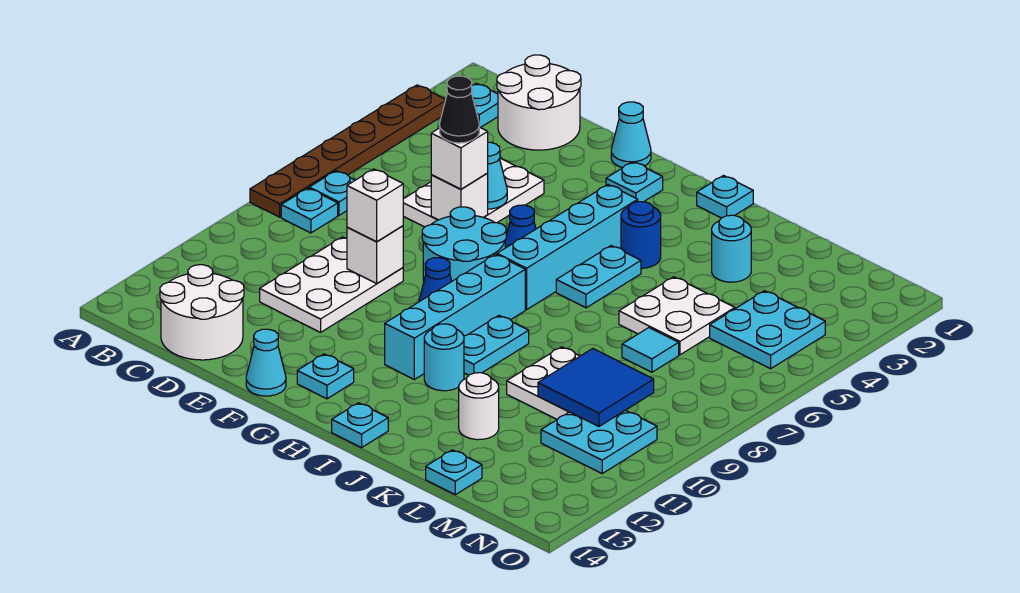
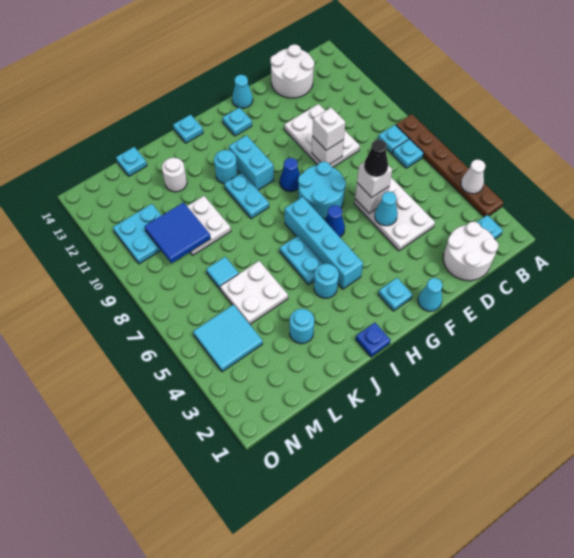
none -> white cone A4 level 2
cyan brick H8:H11 level 1 -> cyan brick H10:H11 level 1
cyan plate I1 level 1 -> blue plate I1 level 1
blue round brick I4 level 1 -> cyan round brick I4 level 1
cyan plate M4:N5 level 1 -> cyan tile M4:N5 level 1

